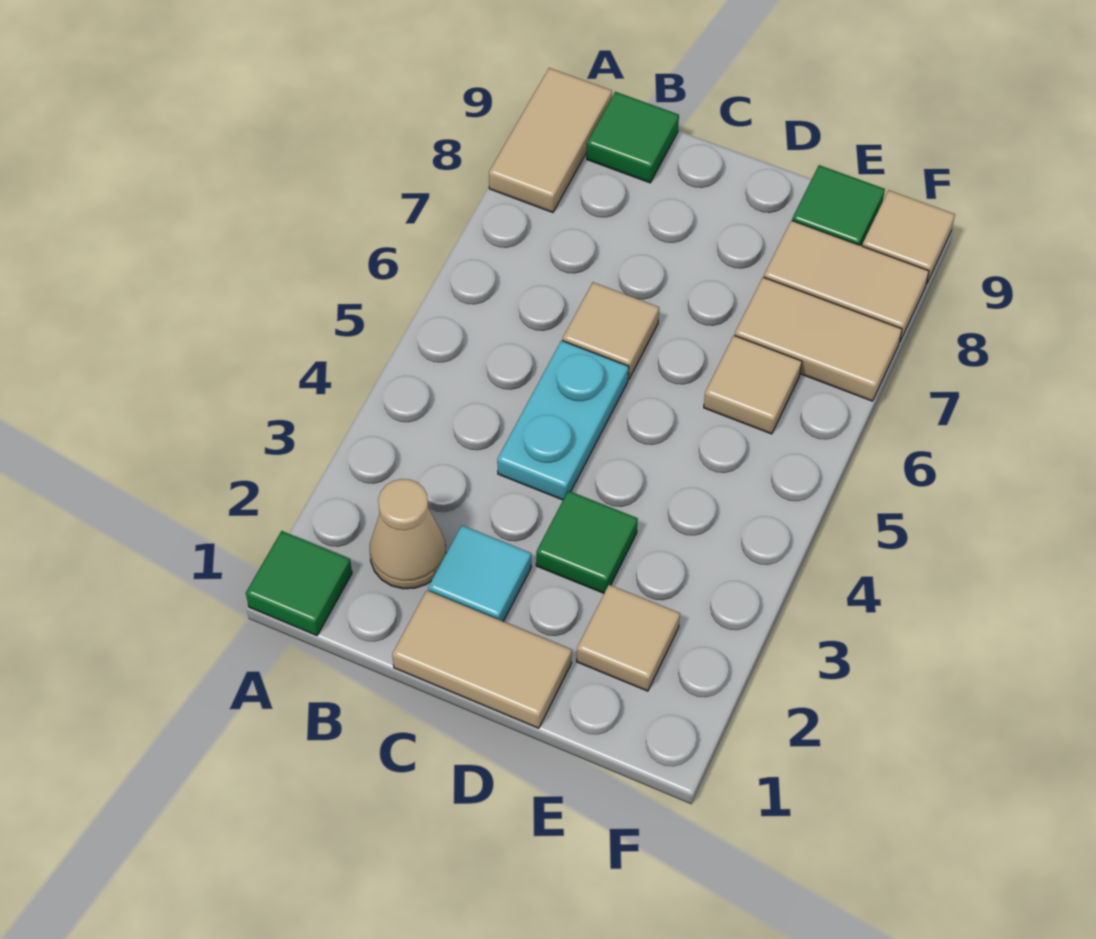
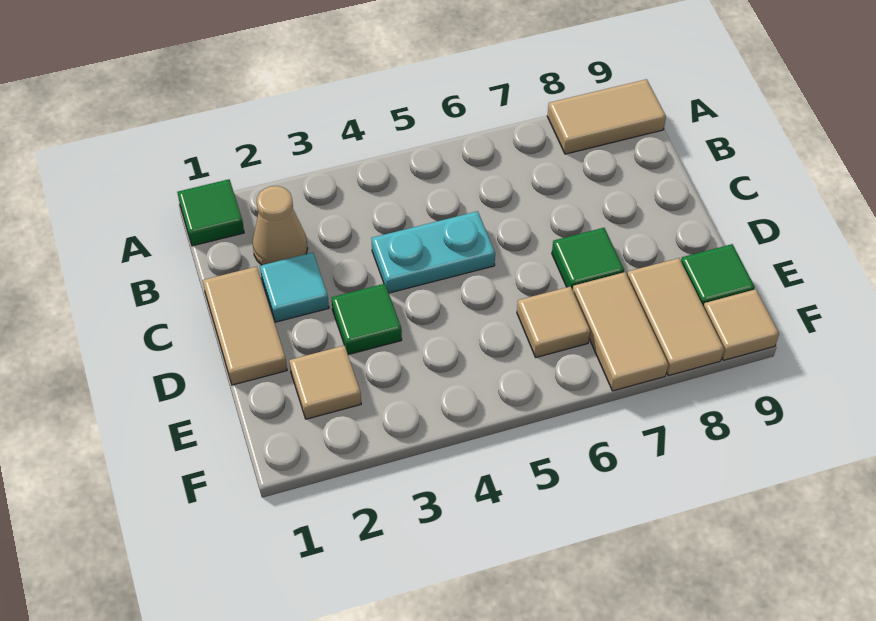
green tile B9 level 1 -> green tile D7 level 1
tan tile C6 level 1 -> none

